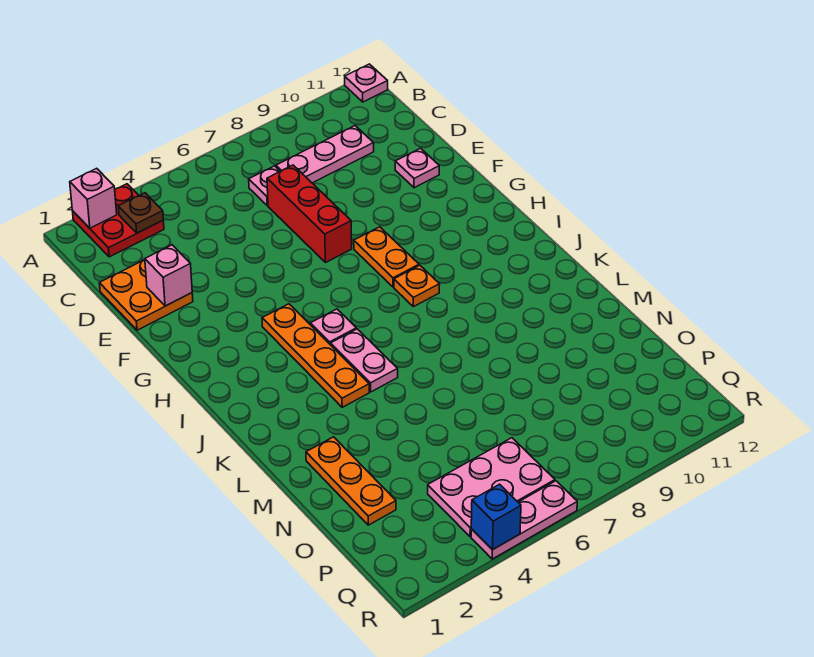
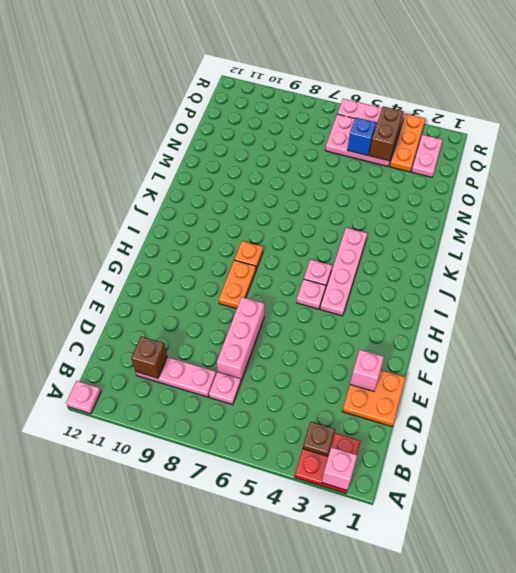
none -> brown brick C10 level 2
red brick D7:F7 level 1 -> pink brick D7:F7 level 1
pink plate E11 level 1 -> pink plate H5 level 1
orange plate H4:K4 level 1 -> pink plate H4:K4 level 1
pink plate J5:K5 level 1 -> pink plate P2:Q2 level 1
orange plate M2:O2 level 1 -> orange plate P3:R3 level 1
none -> brown brick P4:Q4 level 2
blue brick R4 level 2 -> blue brick P5 level 2

